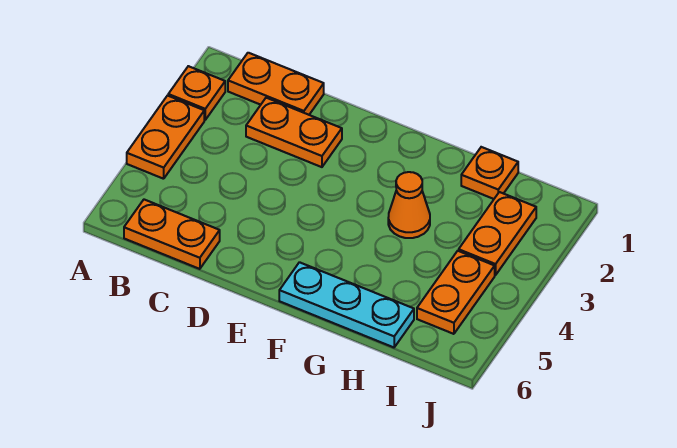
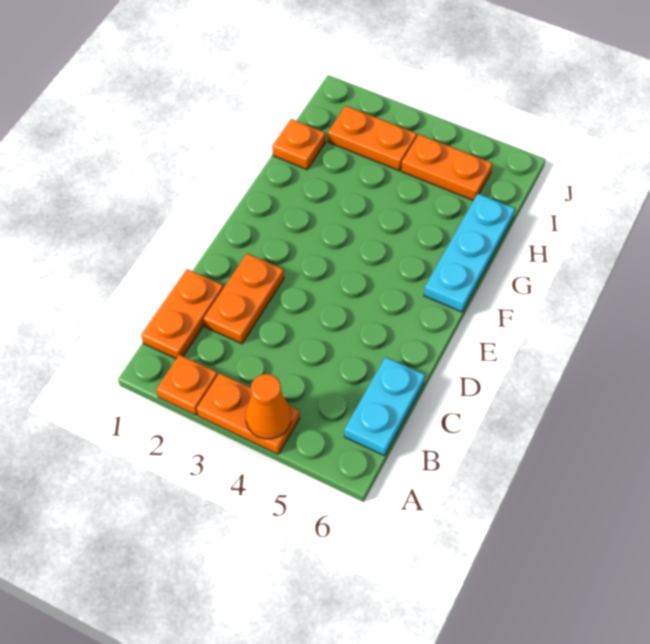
orange plate B6:C6 level 1 -> cyan plate B6:C6 level 1
orange cone G3 level 1 -> orange cone A4 level 2

